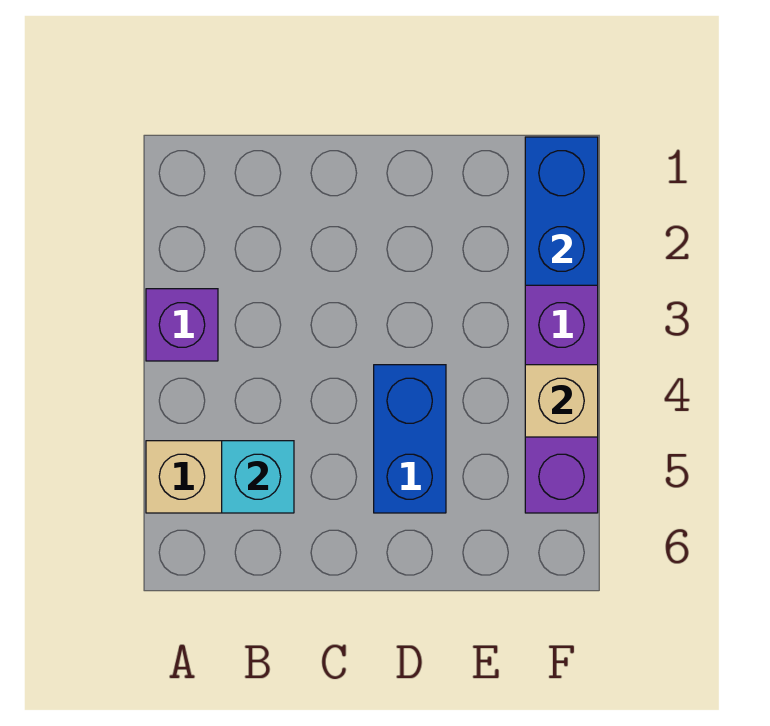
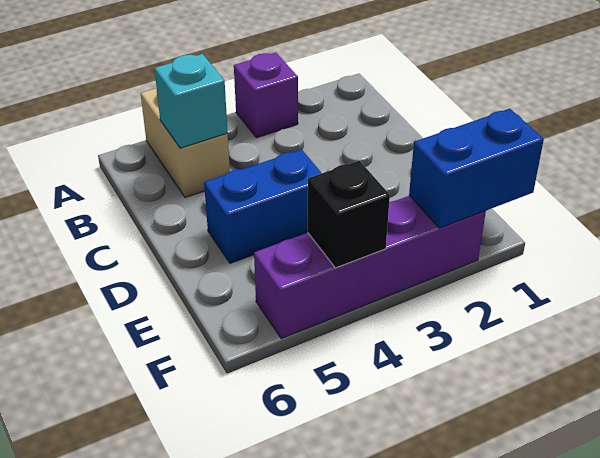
tan brick F4 level 2 -> black brick F4 level 2

